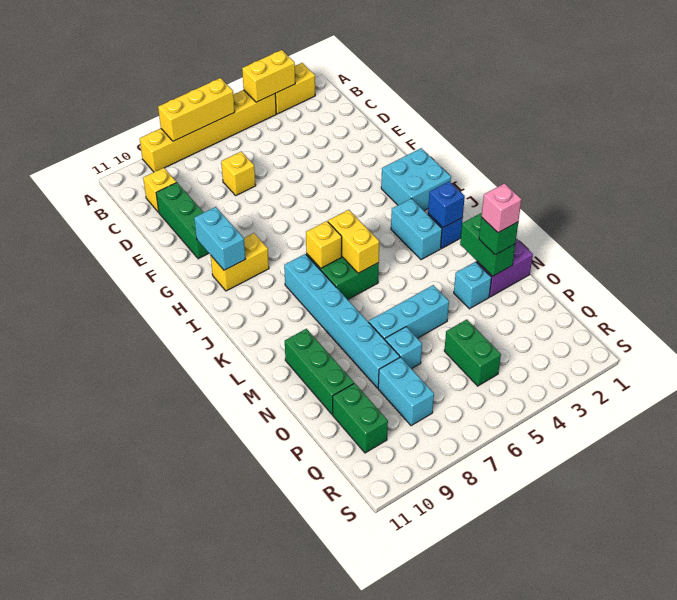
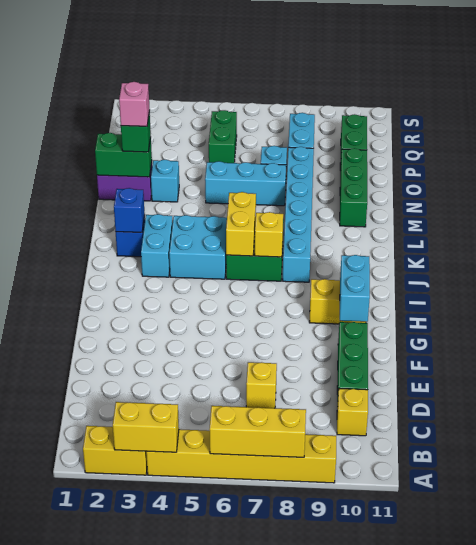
cyan brick H1:I2 level 1 -> cyan brick J4:K5 level 1
green brick M2:N2 level 2 -> green brick N1:N2 level 2

